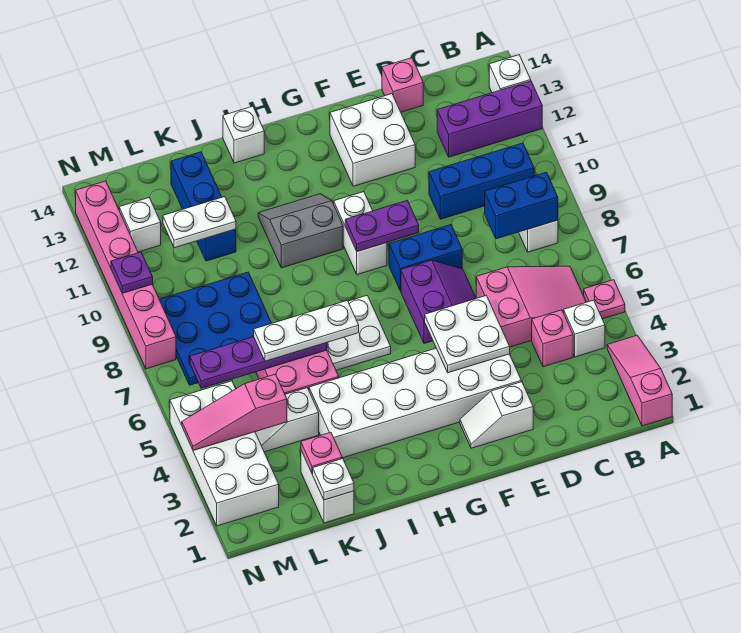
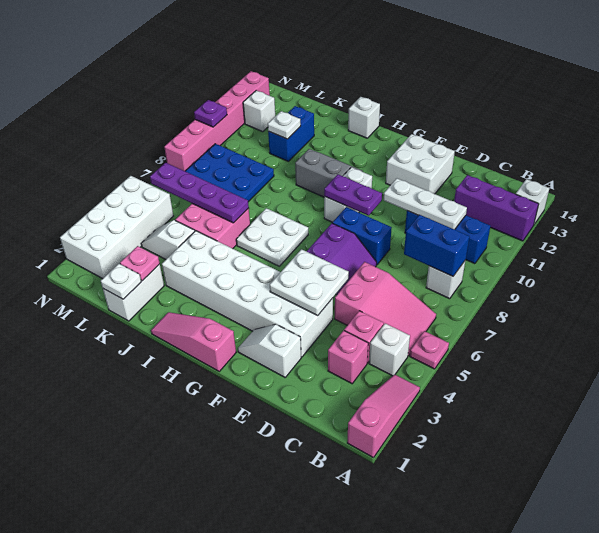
pink brick D14 level 1 -> pink brick C3 level 1
white plate I6:K6 level 3 -> white plate C10:E10 level 2
blue brick K11:K13 level 1 -> blue brick K11:K12 level 1
white plate K11:L11 level 2 -> white plate K11 level 2
pink slope L4:N4 level 2 top L -> pink slope G1:I1 level 1 top G

